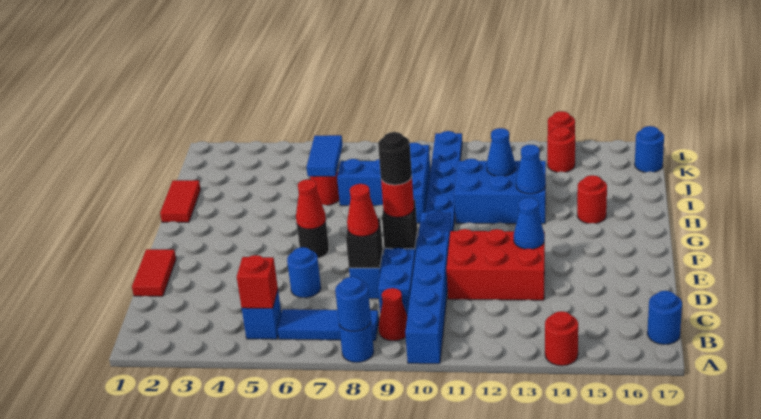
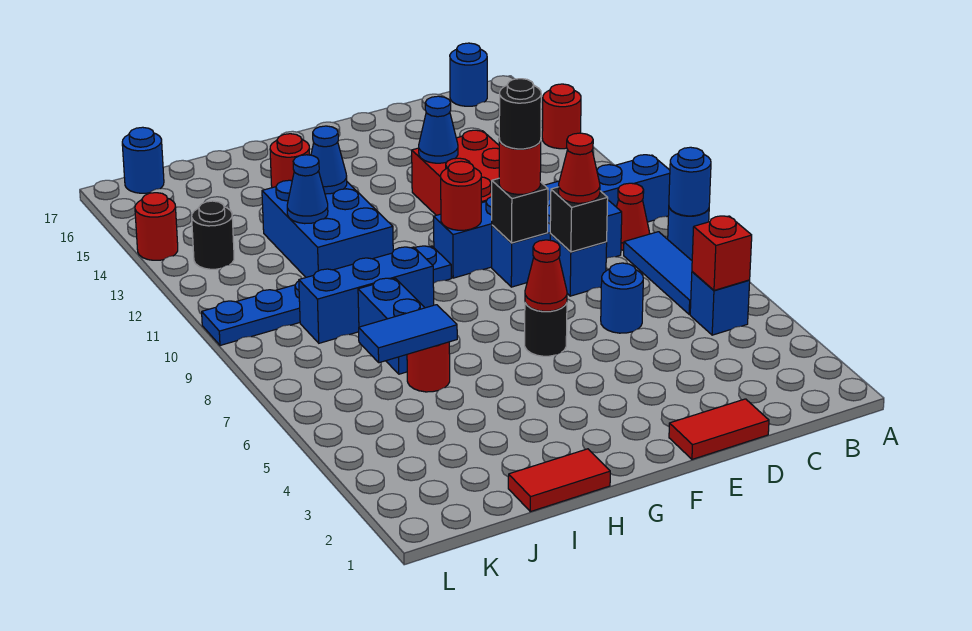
none -> black round brick K13 level 1
red round brick K14 level 1 -> red round brick F10 level 2

